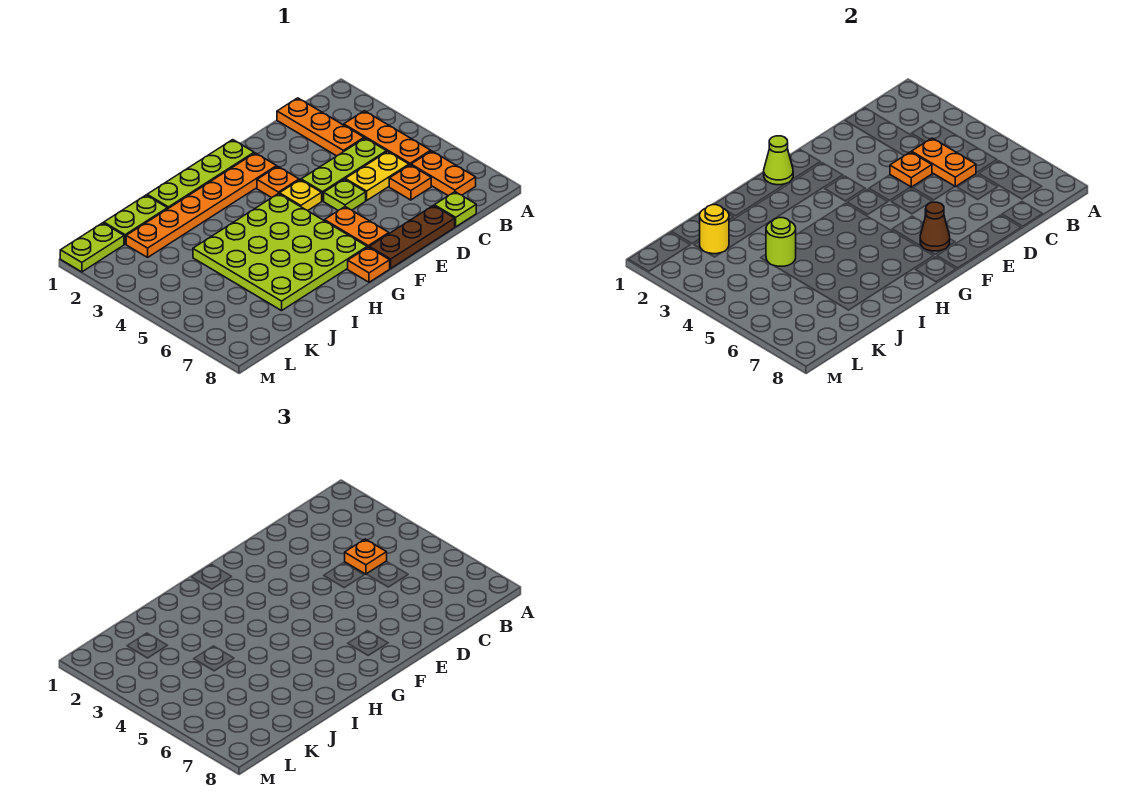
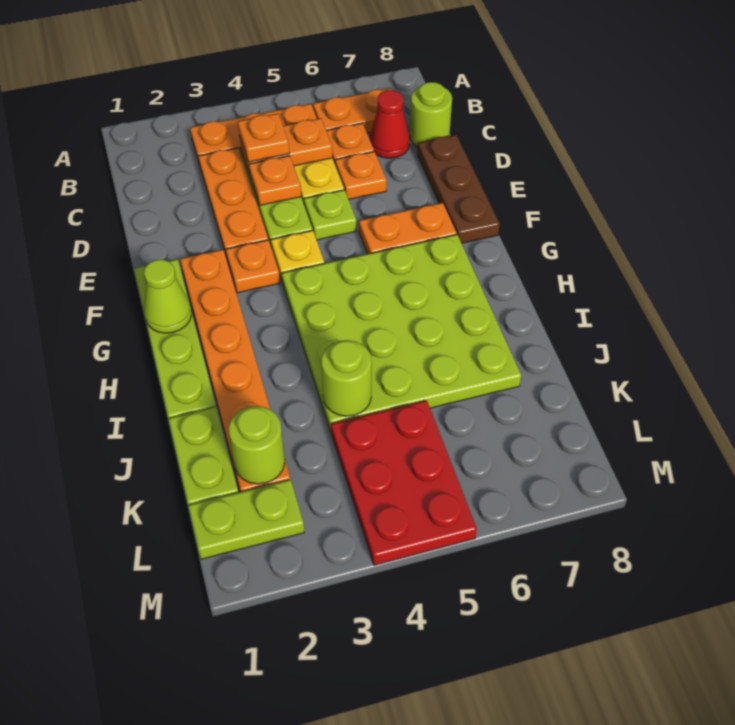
orange plate C1:C3 level 1 -> orange plate C3:E3 level 1
none -> red cone C7 level 1
lime plate C8 level 1 -> lime round brick C8 level 1
brown cone F7 level 2 -> none
orange plate G8 level 1 -> orange plate D6 level 1
yellow round brick K2 level 2 -> lime round brick K2 level 2
none -> red plate K4:M5 level 1
lime plate L1:M1 level 1 -> lime plate L1:L2 level 1

